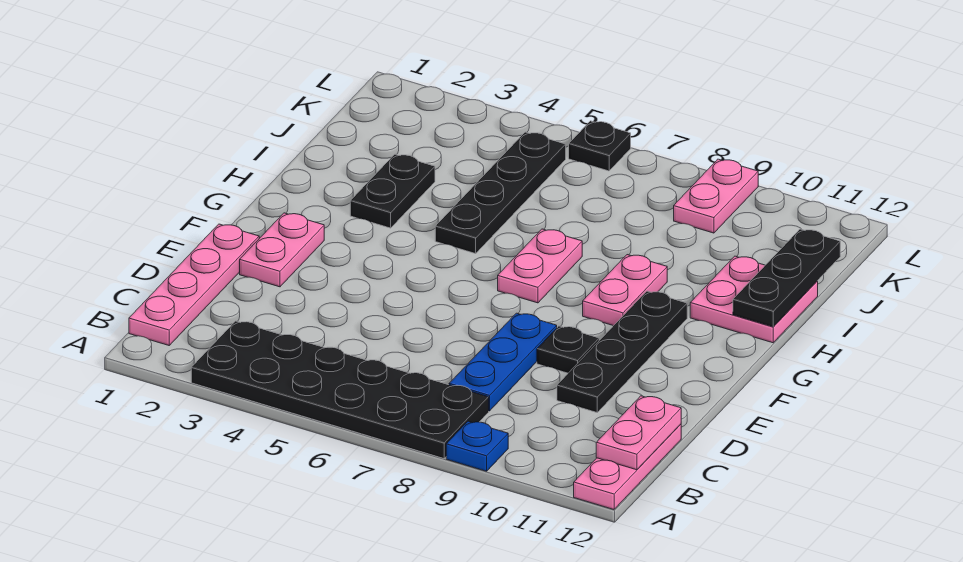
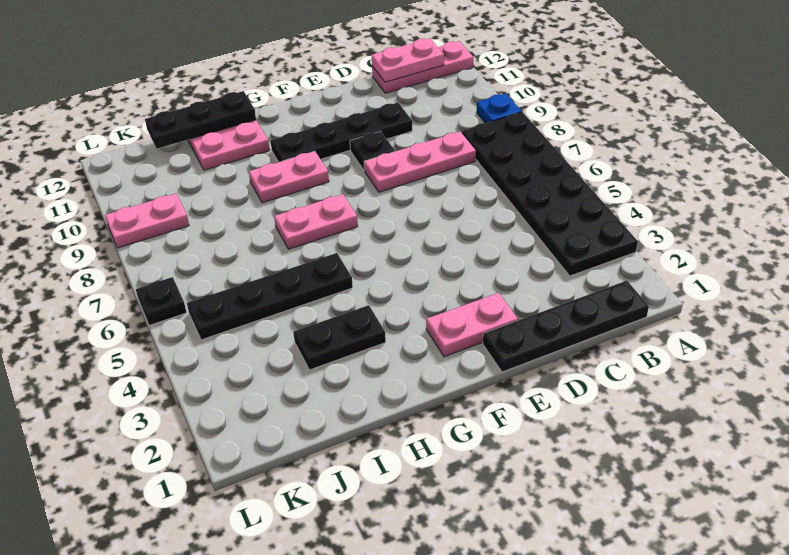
pink plate B1:E1 level 1 -> black plate B1:E1 level 1
blue plate C8:E8 level 1 -> pink plate C8:E8 level 1

